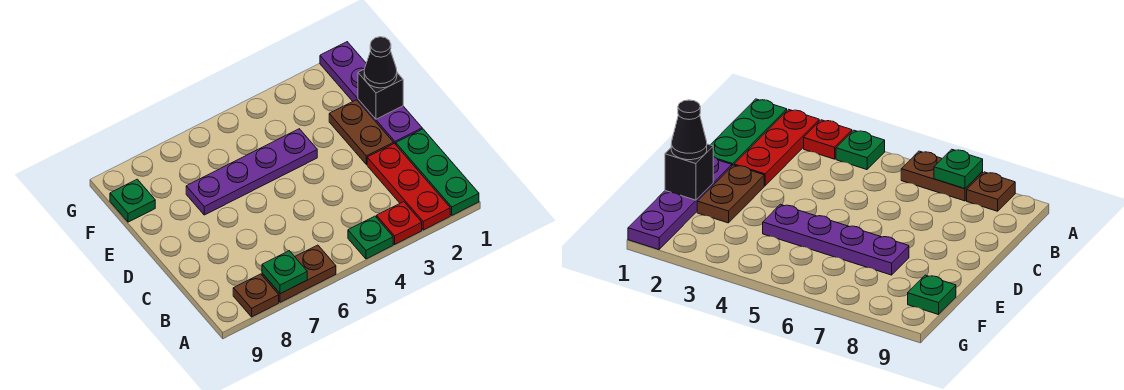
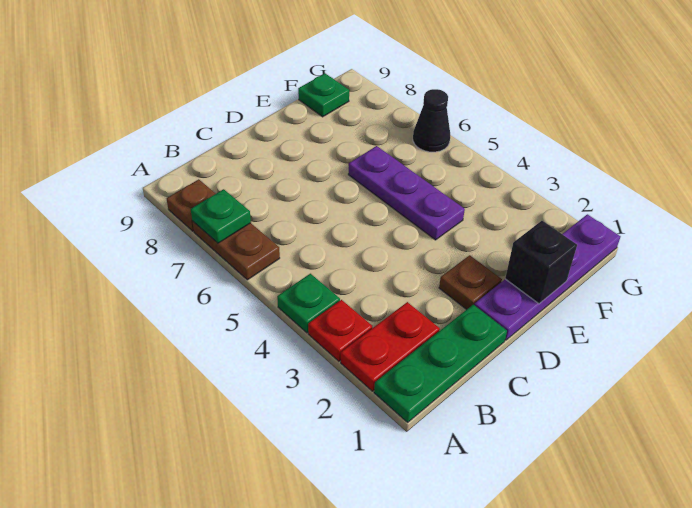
red plate A2:C2 level 1 -> red plate A2:B2 level 1
brown plate D2:E2 level 1 -> brown plate D2 level 1
black cone E1 level 3 -> black cone G6 level 1
purple plate E4:E7 level 1 -> purple plate E4:E6 level 1

